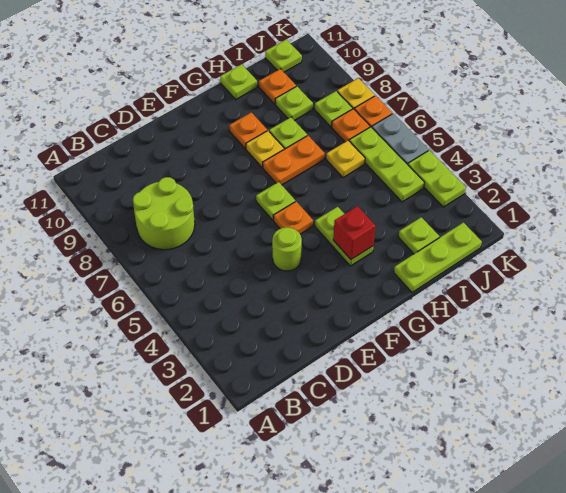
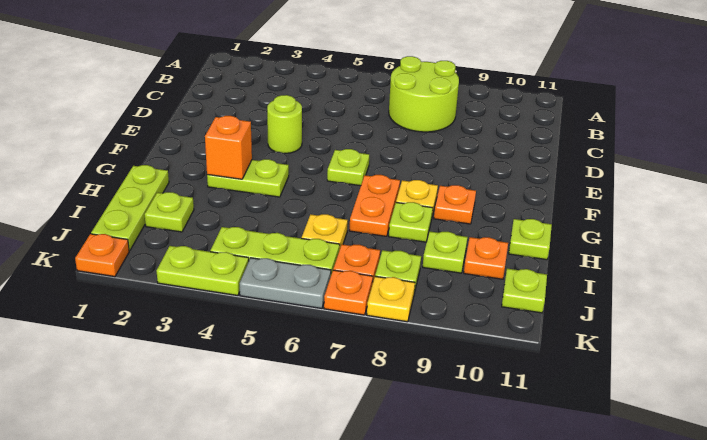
orange plate F5 level 1 -> orange plate K1 level 1
red brick G3 level 2 -> orange brick G3 level 2

